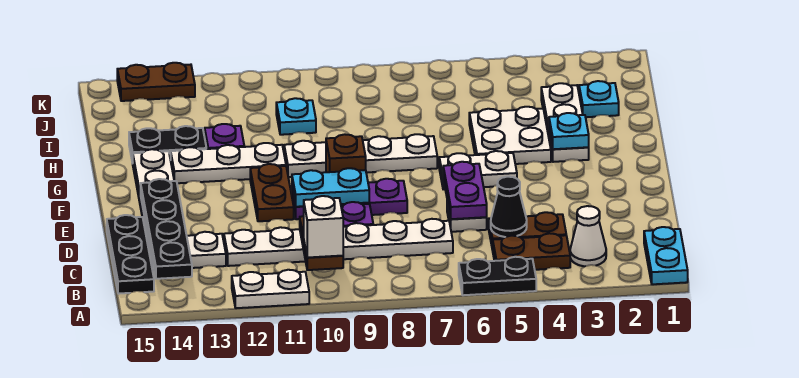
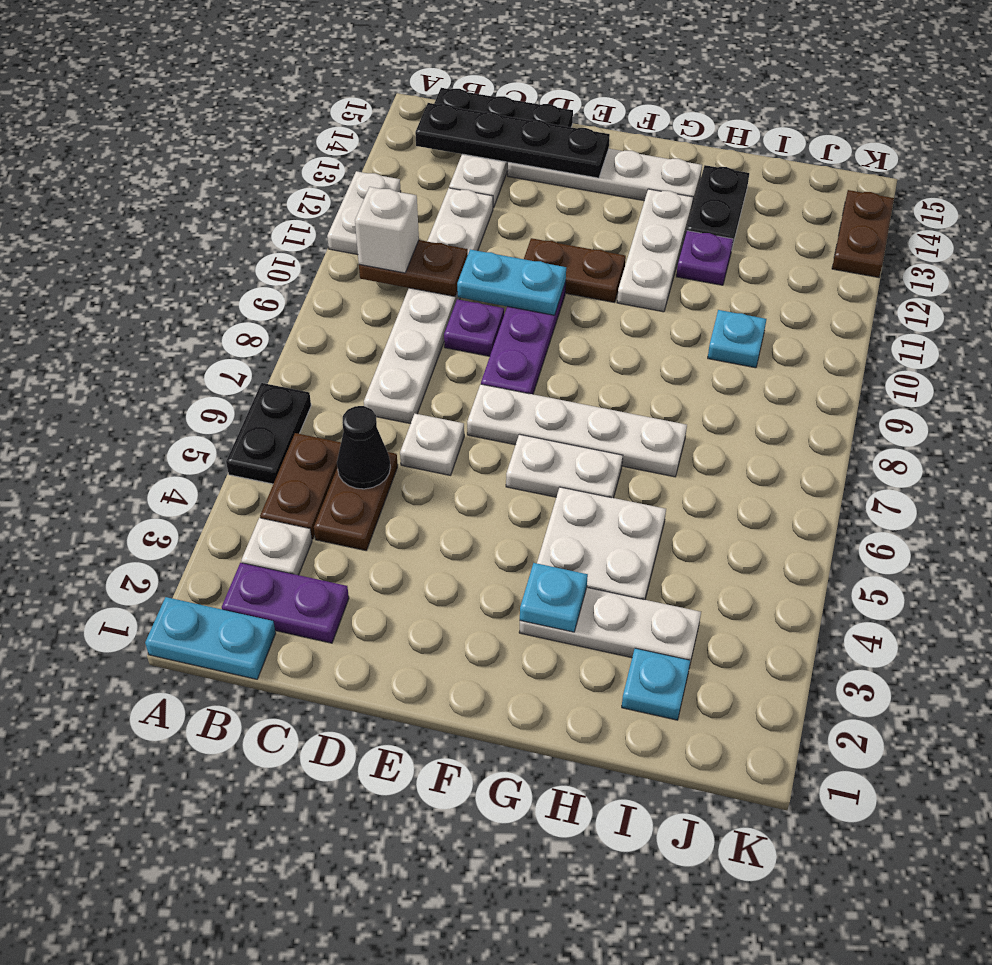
white cone B3 level 1 -> white plate B3 level 1
purple plate D6:E6 level 2 -> purple plate B2:C2 level 1
cyan plate E9:E10 level 2 -> cyan plate D10:E10 level 2
white plate F5:F6 level 1 -> white plate F6:G6 level 1
brown brick F9 level 1 -> none
white plate G7:G10 level 1 -> white plate E7:H7 level 1

